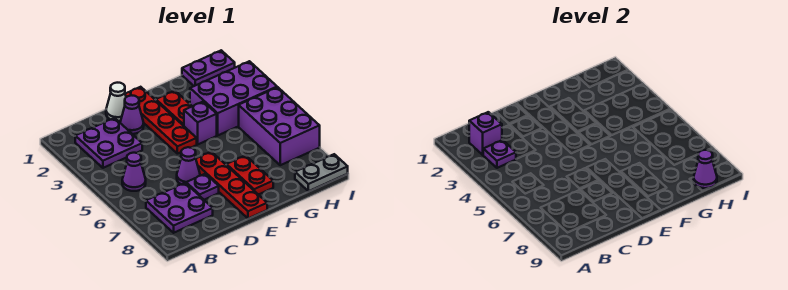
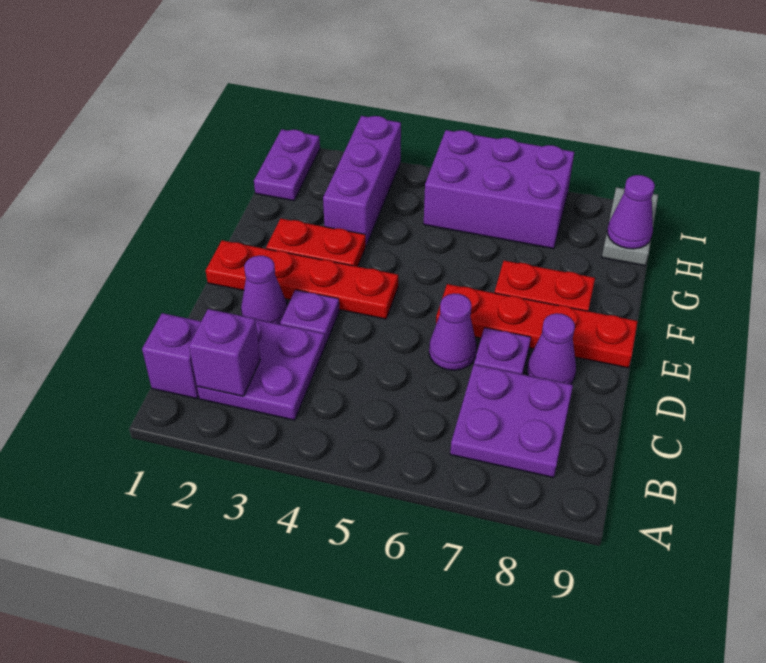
purple plate B3 level 2 -> purple plate D3 level 1
purple cone B5 level 1 -> purple cone D8 level 1
white cone D1 level 1 -> none
purple brick F4 level 1 -> purple brick B1 level 1
purple brick G3:I4 level 1 -> purple brick G3:I3 level 1

